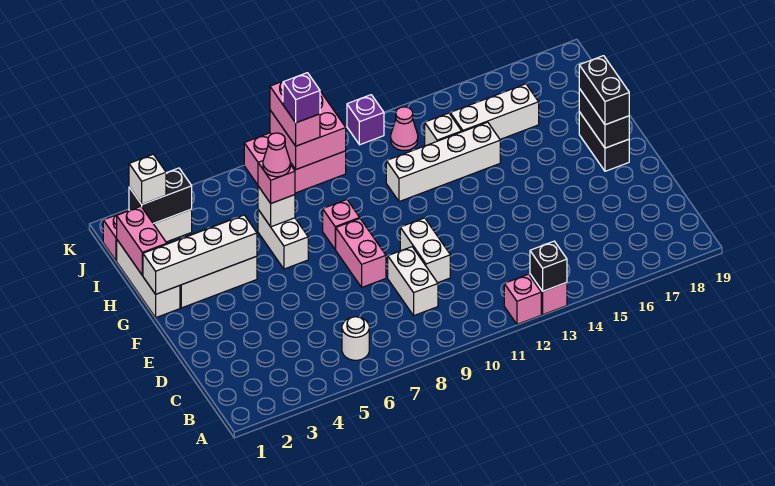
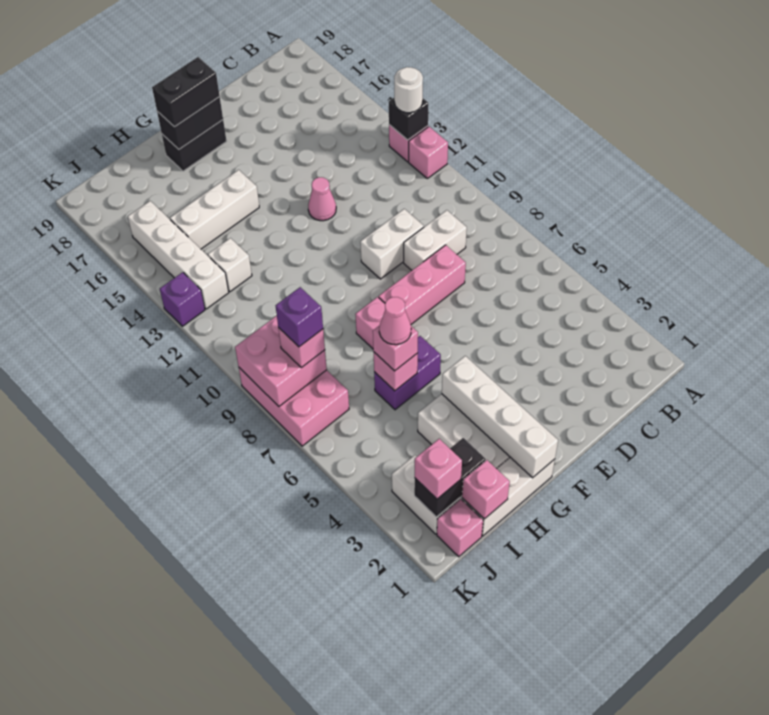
white round brick B6 level 1 -> white round brick A13 level 3
pink brick E8:F8 level 1 -> pink brick D8:F8 level 1
white brick G6:H6 level 1 -> purple brick G6:H6 level 1
pink brick H1:I1 level 2 -> pink brick I1 level 2
white brick H6 level 2 -> pink brick H6 level 2
white brick H11:H14 level 1 -> white brick J13:J16 level 1
white brick I14:I16 level 1 -> white brick G15:I15 level 1
black brick J2:J3 level 2 -> black brick I2:J2 level 2
white brick J2 level 3 -> pink brick J2 level 3
pink brick J8:K8 level 3 -> pink brick J8 level 3
pink cone J12 level 1 -> pink cone E13 level 1
purple brick K11 level 1 -> purple brick K13 level 1

